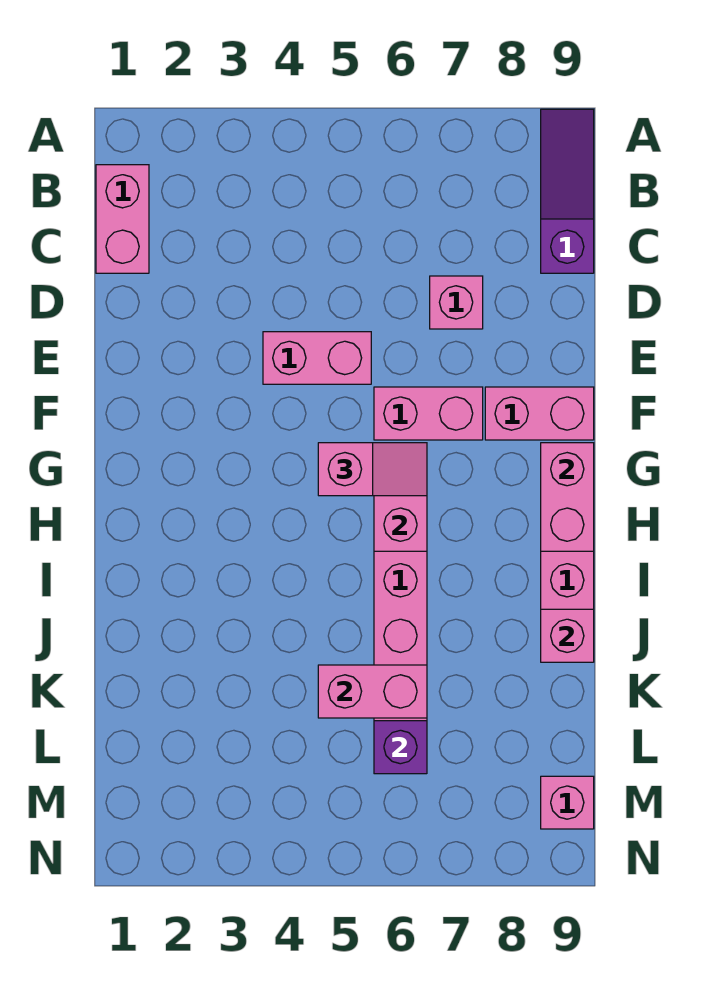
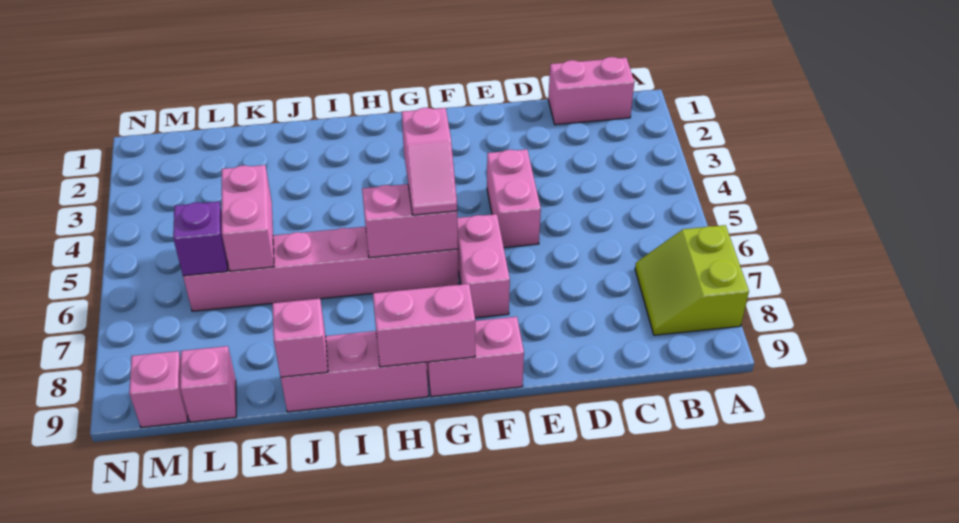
none -> lime slope A7:B8 level 1 top A
purple slope A9:C9 level 1 top C -> none
pink brick D7 level 1 -> pink brick L9 level 1
pink brick F8:F9 level 1 -> pink brick F9:G9 level 1

